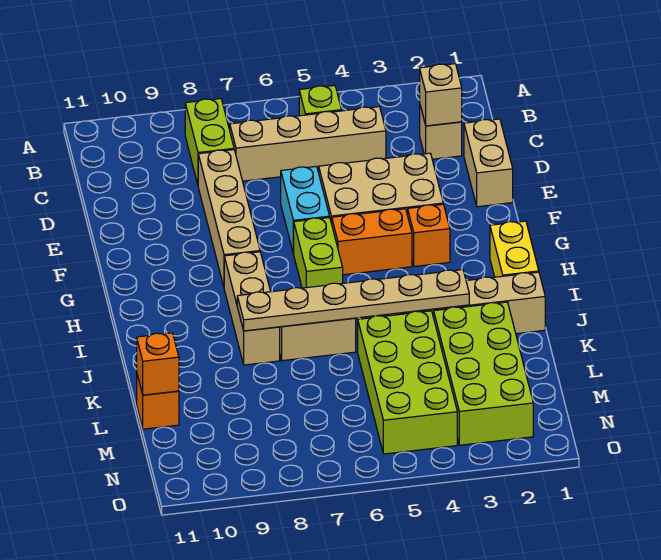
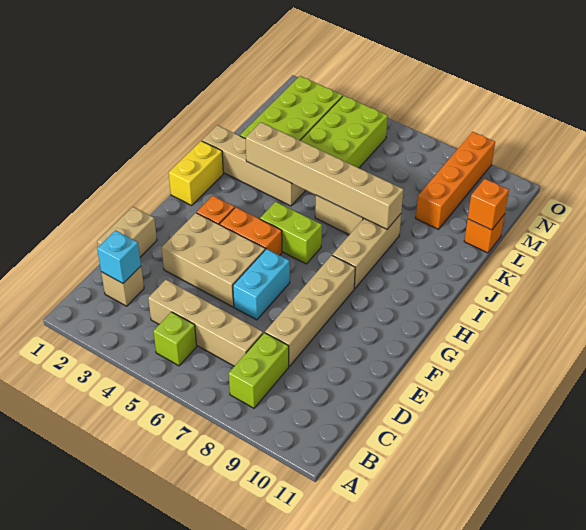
tan brick C2 level 2 -> cyan brick C2 level 2
lime brick G6:H6 level 1 -> lime brick H5:H6 level 1
tan plate J3:J8 level 2 -> tan brick J3:J8 level 2
none -> orange brick L9:O9 level 1

